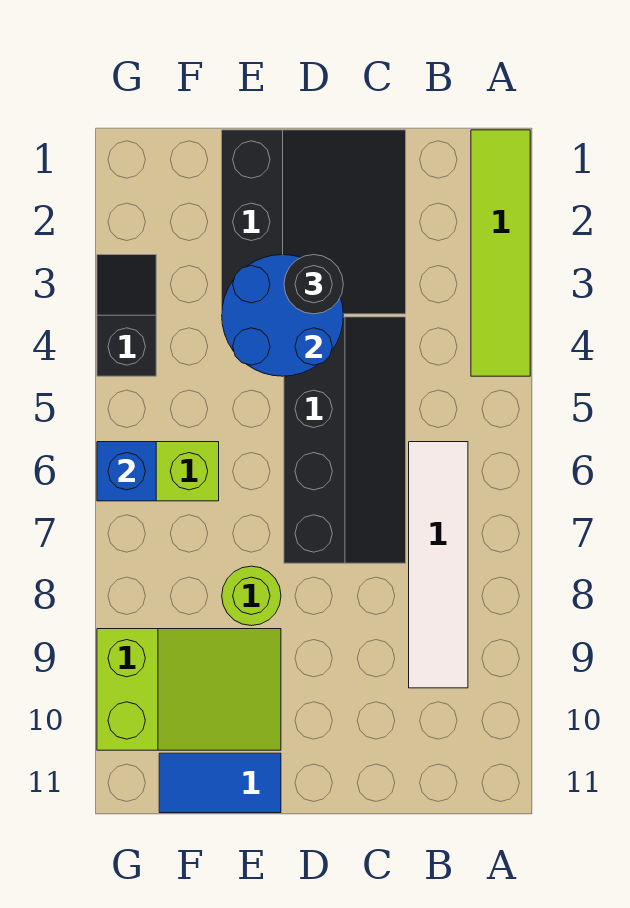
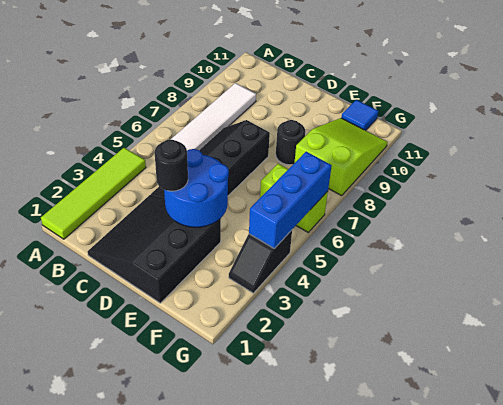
lime round brick E8 level 1 -> black round brick E8 level 1
lime slope E9:G10 level 1 top G -> lime slope F8:G10 level 1 top 8
blue tile E11:F11 level 1 -> blue tile F11 level 1
blue brick G6 level 2 -> blue brick G4:G6 level 2

